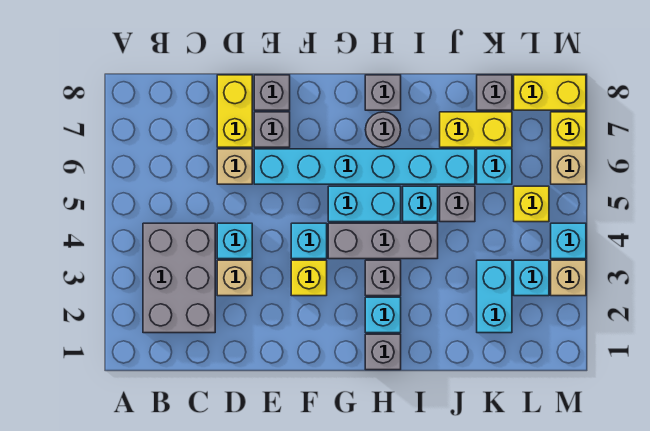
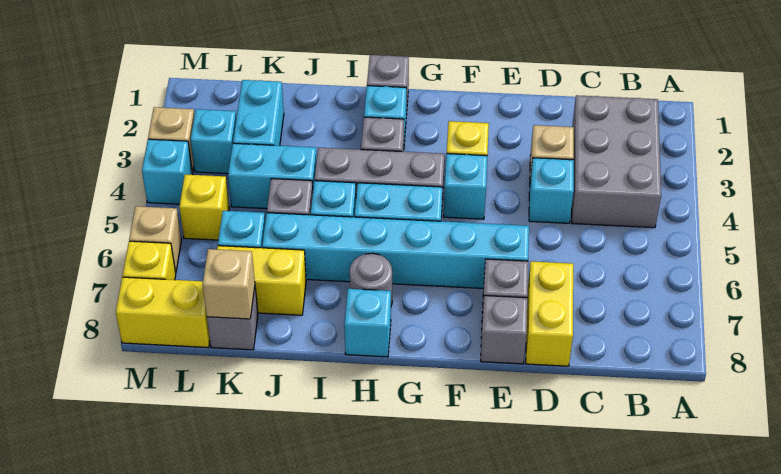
tan brick D6 level 1 -> tan brick K8 level 2
grey brick H8 level 1 -> cyan brick H8 level 1
none -> cyan brick J4:K4 level 1

